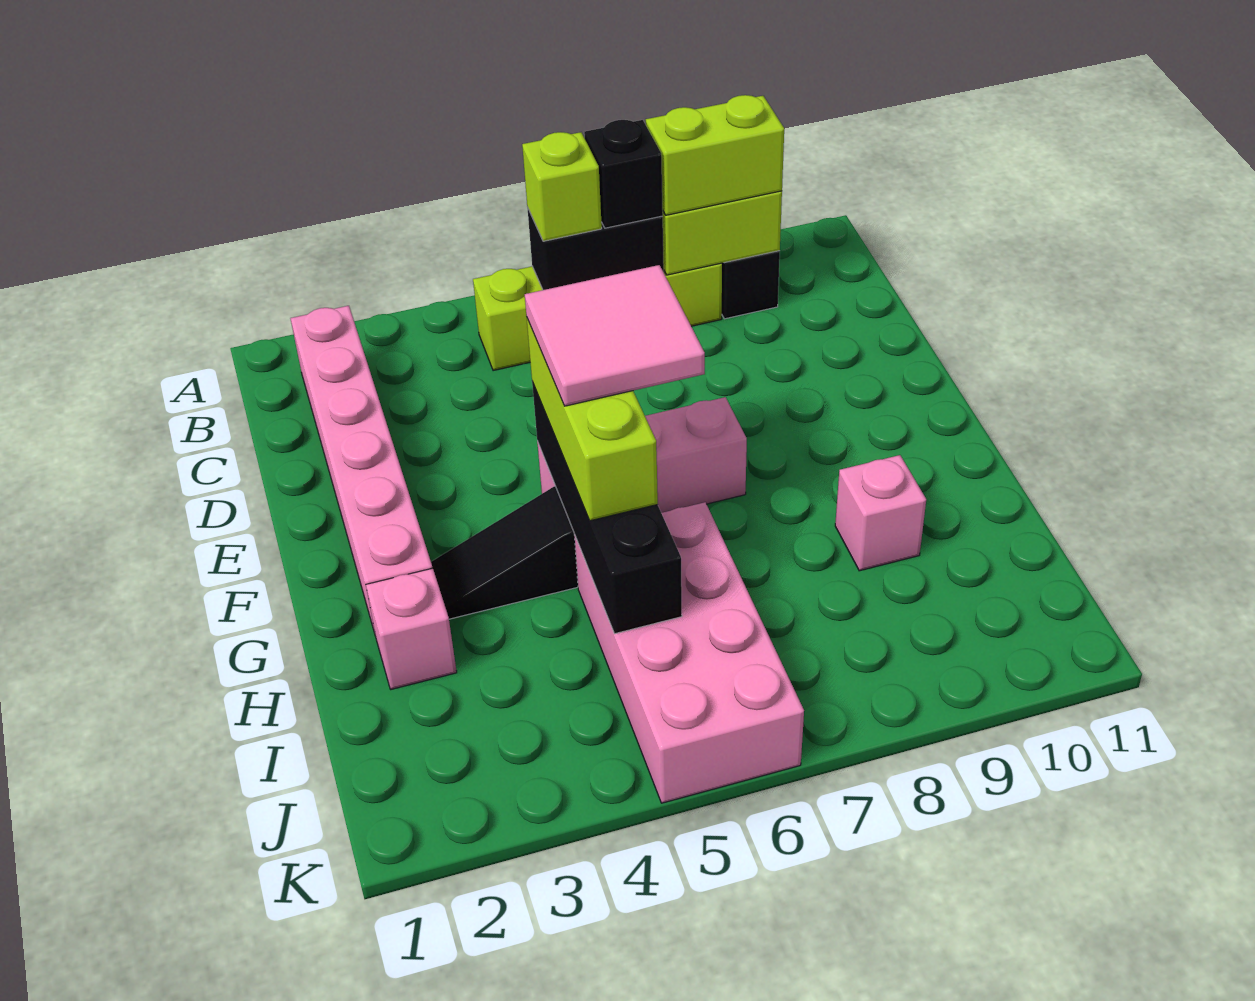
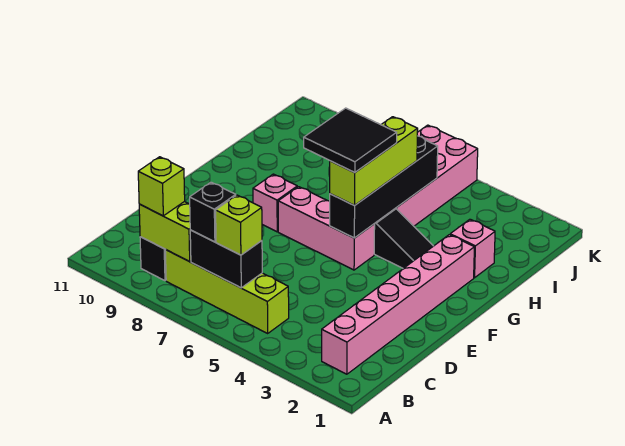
lime brick B8:B9 level 3 -> lime brick B9 level 3
pink tile F5:G6 level 4 -> black tile F5:G6 level 4
pink brick H9 level 1 -> pink brick F8 level 1

